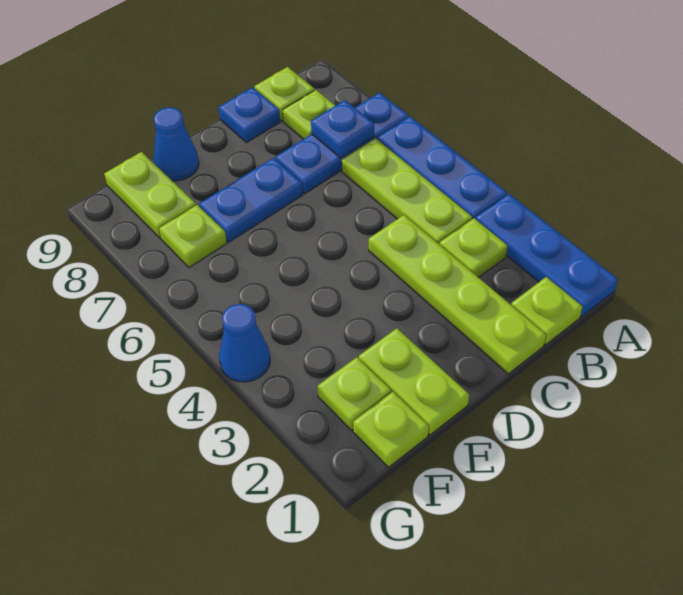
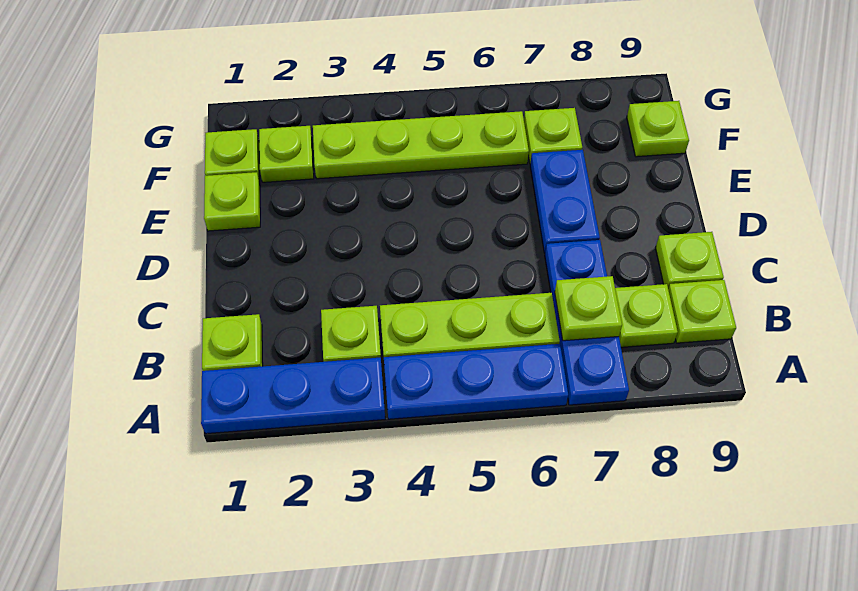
blue plate B7 level 2 -> lime plate B7 level 2
lime plate C1:C4 level 1 -> lime plate F3:F6 level 1
blue plate C9 level 1 -> lime plate C9 level 1
lime plate E1:E2 level 1 -> lime plate E1 level 1
blue cone E9 level 1 -> none
lime plate F8:F9 level 1 -> lime plate F9 level 1
blue cone G4 level 1 -> none

